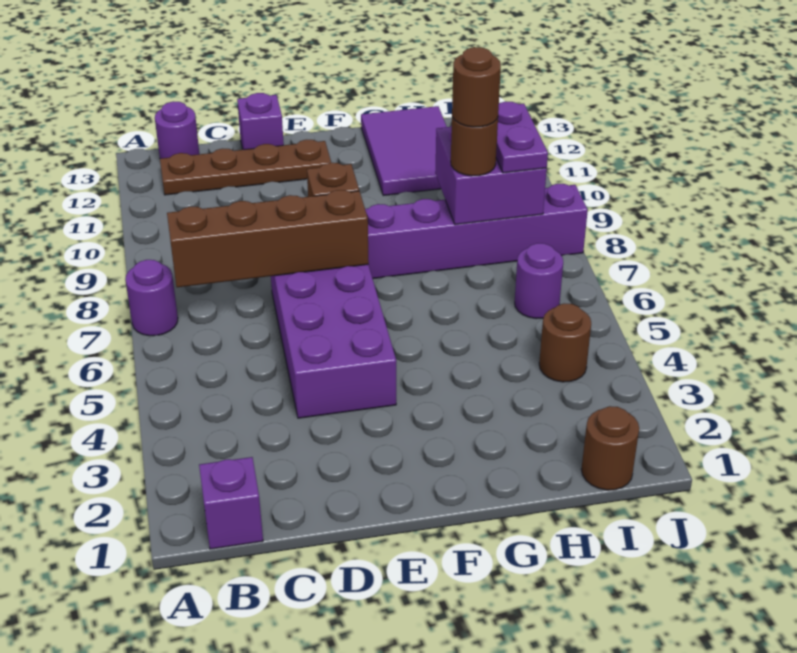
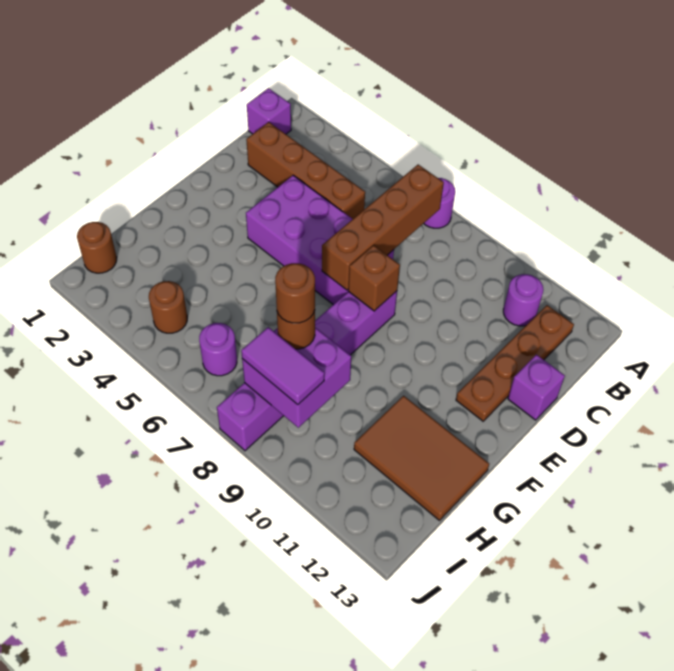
purple round brick B13 level 1 -> purple round brick B11 level 1
none -> brown brick C2:C5 level 1
purple tile G11:H13 level 1 -> brown tile G11:H13 level 1
purple plate I8:I9 level 3 -> purple tile I8:I9 level 3

